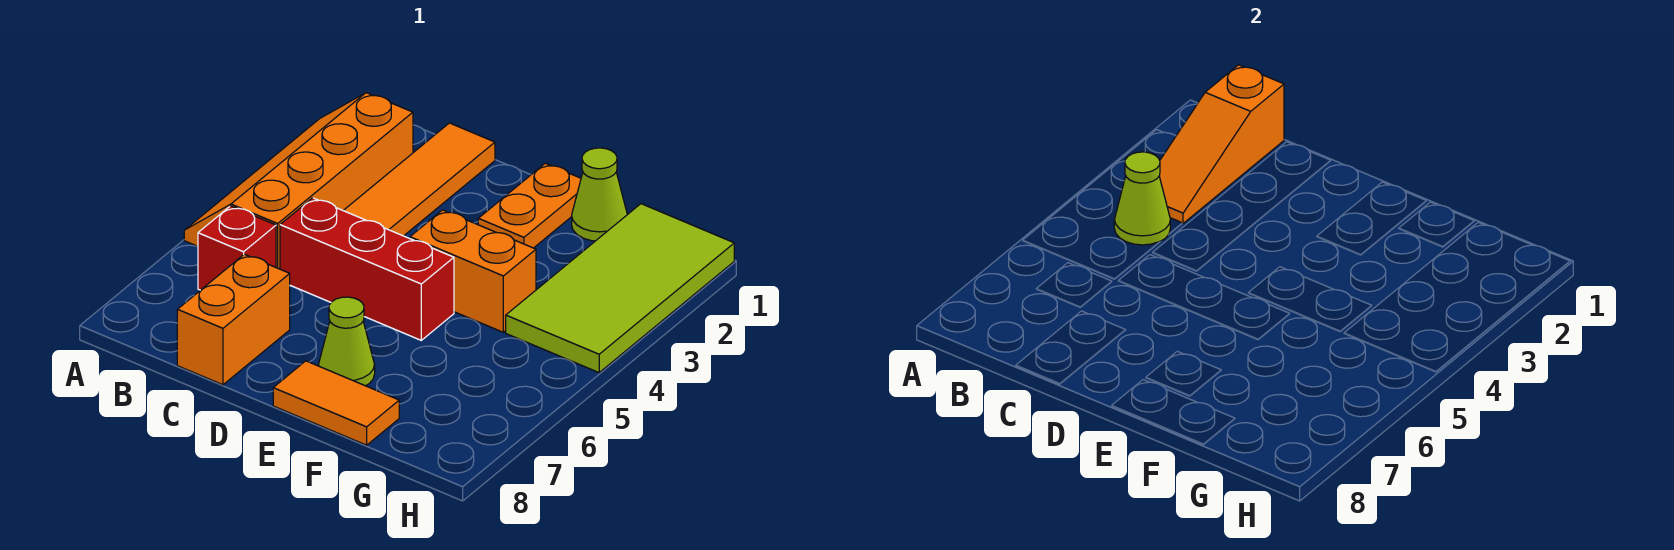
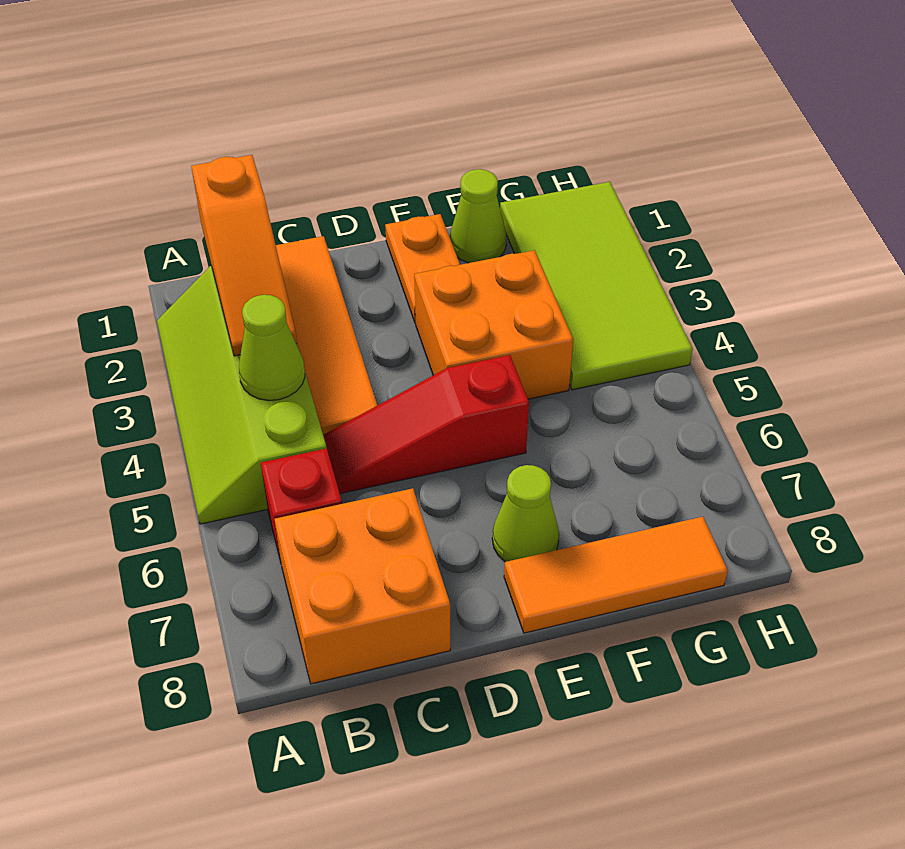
orange slope A2:B5 level 1 top B -> lime slope A2:B5 level 1 top B
red brick C5:E5 level 1 -> red slope C5:E5 level 1 top E
orange brick C7:C8 level 1 -> orange brick B7:C8 level 1
orange brick E4:F4 level 1 -> orange brick E3:F4 level 1
orange tile E8:F8 level 1 -> orange tile E8:G8 level 1

